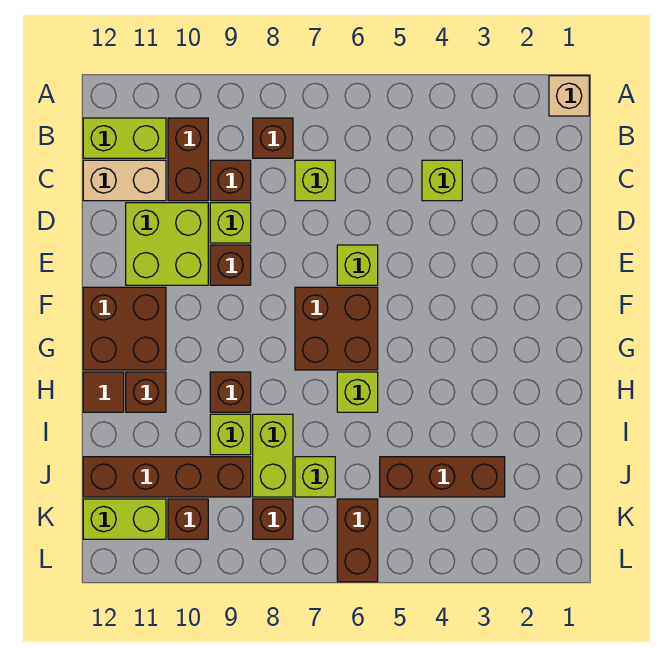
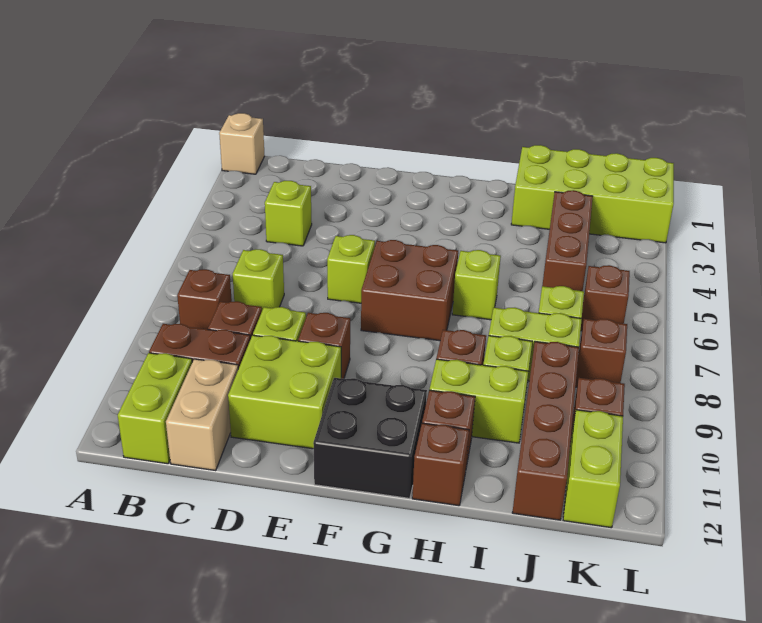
brown brick F11:G12 level 1 -> black brick F11:G12 level 1
none -> lime brick H10:I10 level 1
brown tile H12 level 1 -> brown brick H12 level 1
none -> lime brick I1:L2 level 1
brown brick K6:L6 level 1 -> brown brick K6 level 1

